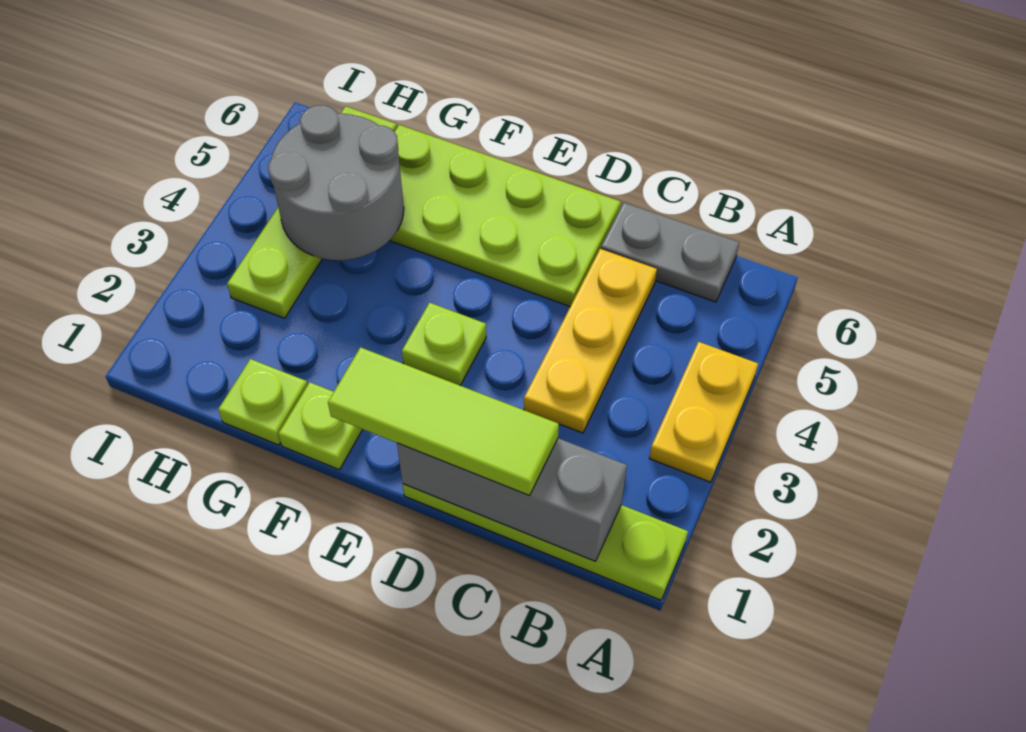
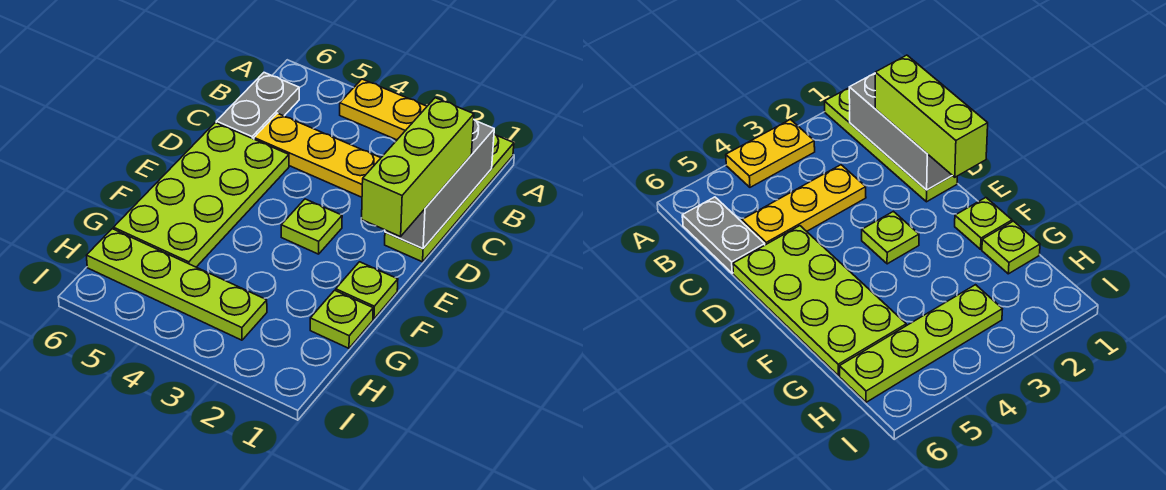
lime tile C1:E1 level 3 -> lime brick C1:E1 level 3
grey round brick G4:H5 level 2 -> none

